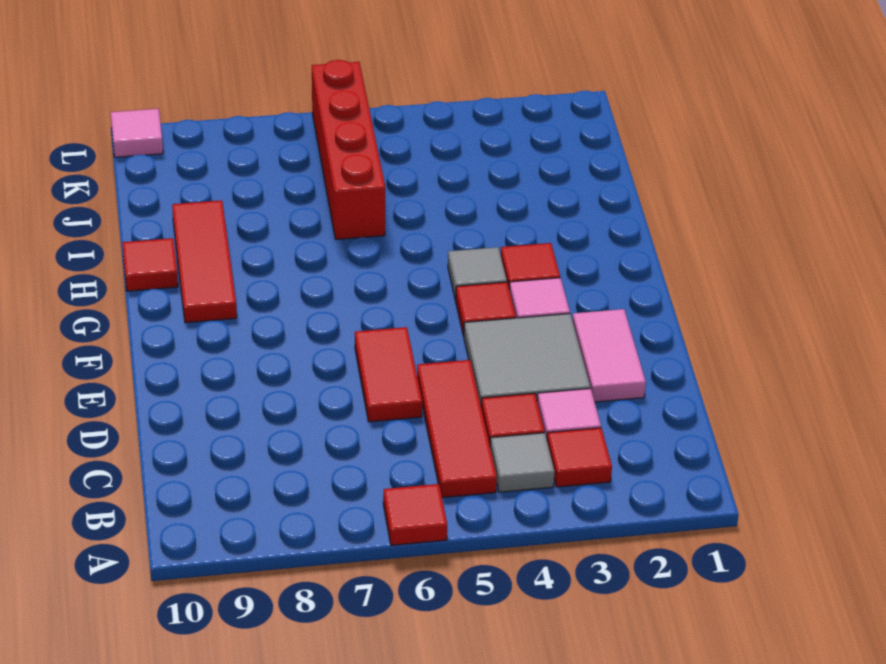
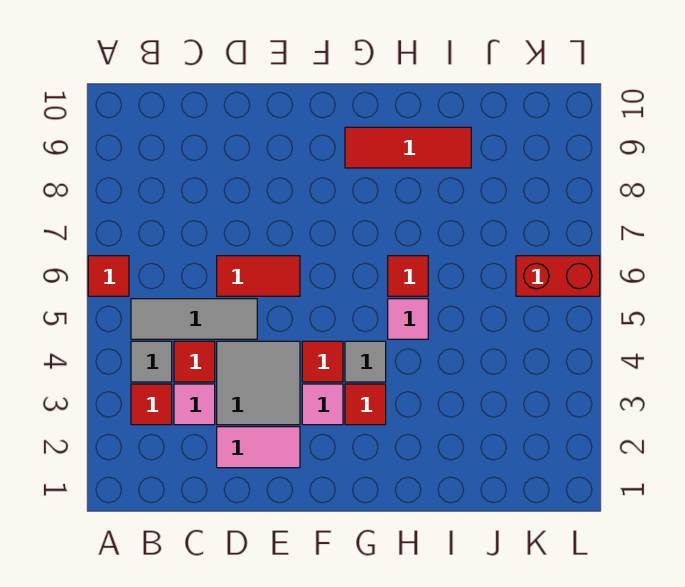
red tile B5:D5 level 1 -> grey tile B5:D5 level 1
red tile H10 level 1 -> red tile H6 level 1
red brick I6:L6 level 1 -> red brick K6:L6 level 1
pink tile L10 level 1 -> pink tile H5 level 1

